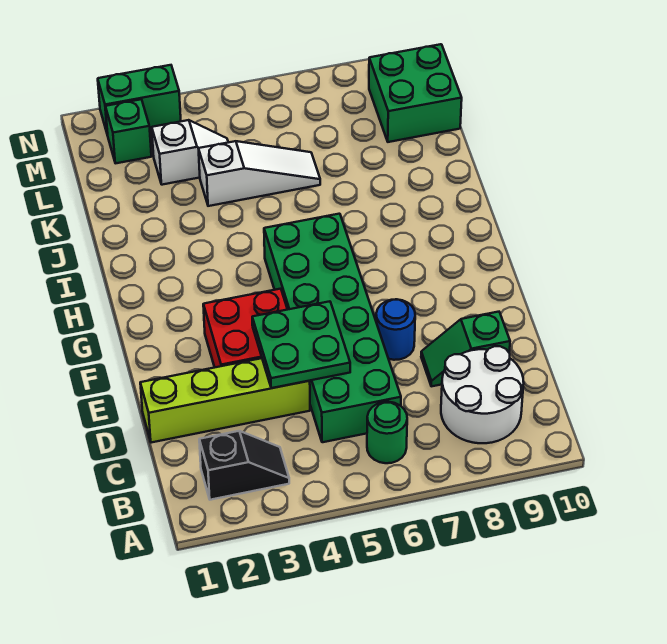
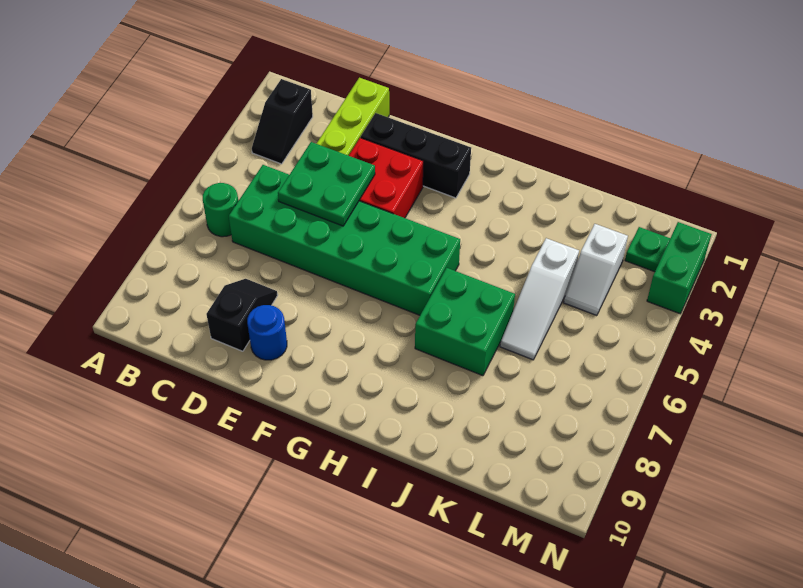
white round brick B8:C9 level 1 -> none
green slope D8:D9 level 1 top 9 -> black slope D8:D9 level 1 top 9
none -> black brick E2:G2 level 1
blue round brick E7 level 1 -> blue round brick E9 level 1
green brick L9:M10 level 1 -> green brick I6:J7 level 1
green brick M2 level 1 -> green plate M2 level 1

